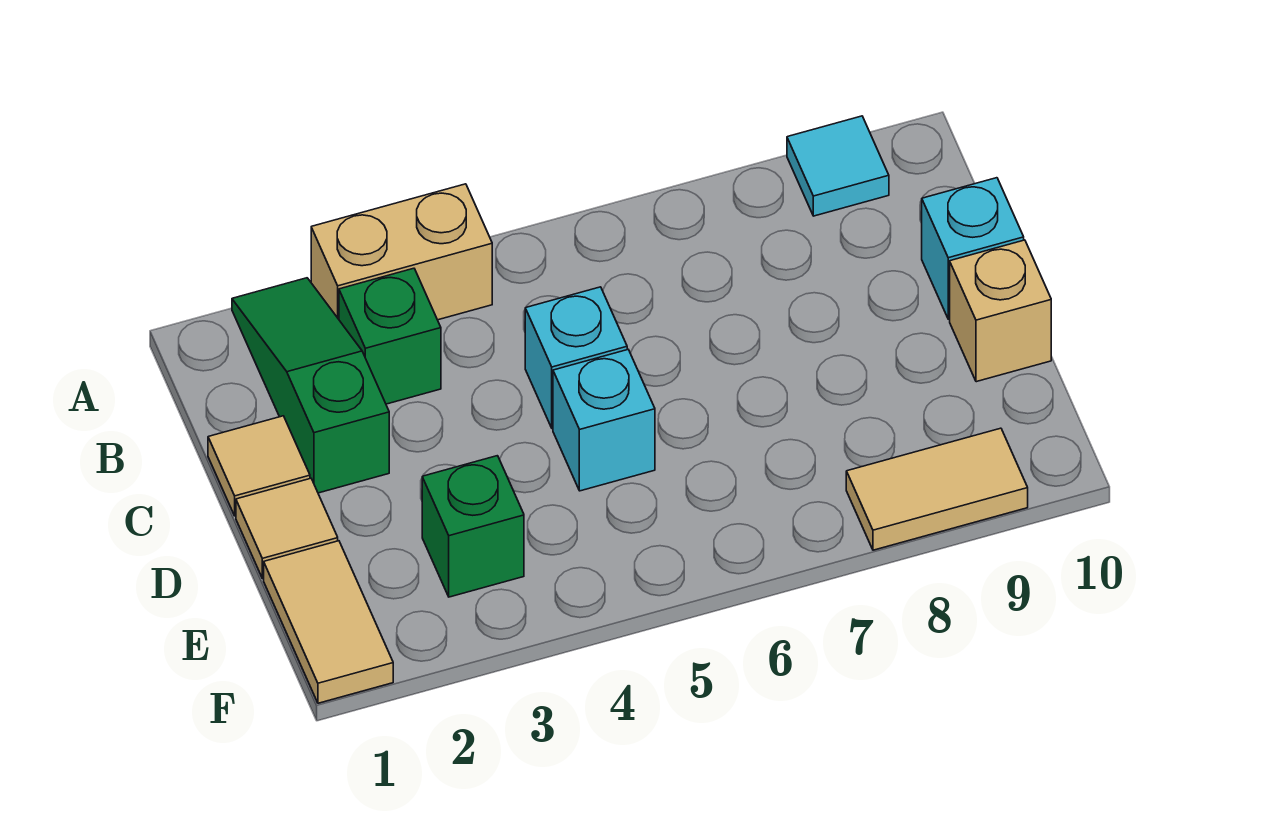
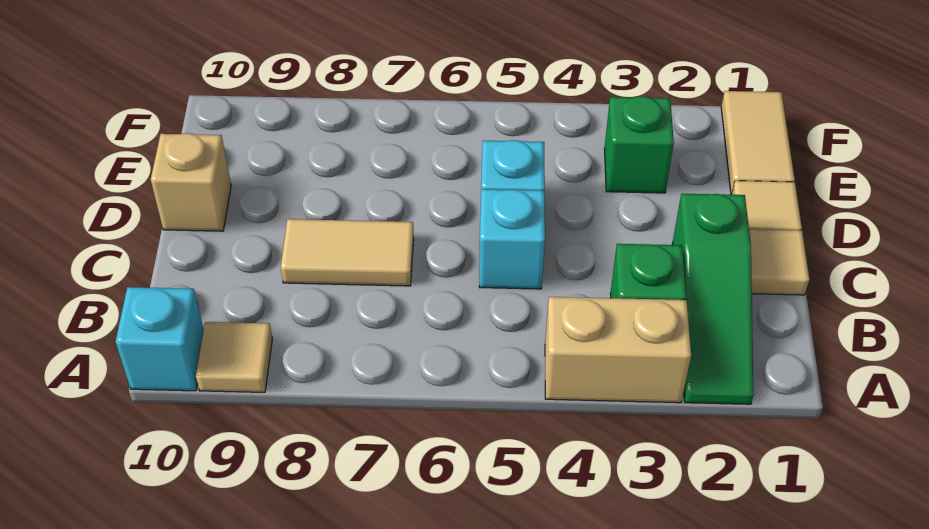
cyan tile A9 level 1 -> tan tile A9 level 1
cyan brick C10 level 1 -> cyan brick A10 level 1
tan tile F8:F9 level 1 -> tan tile C7:C8 level 1

